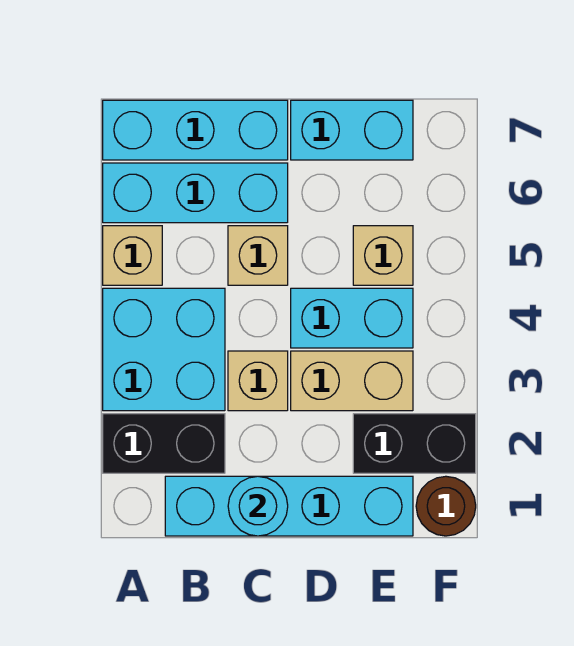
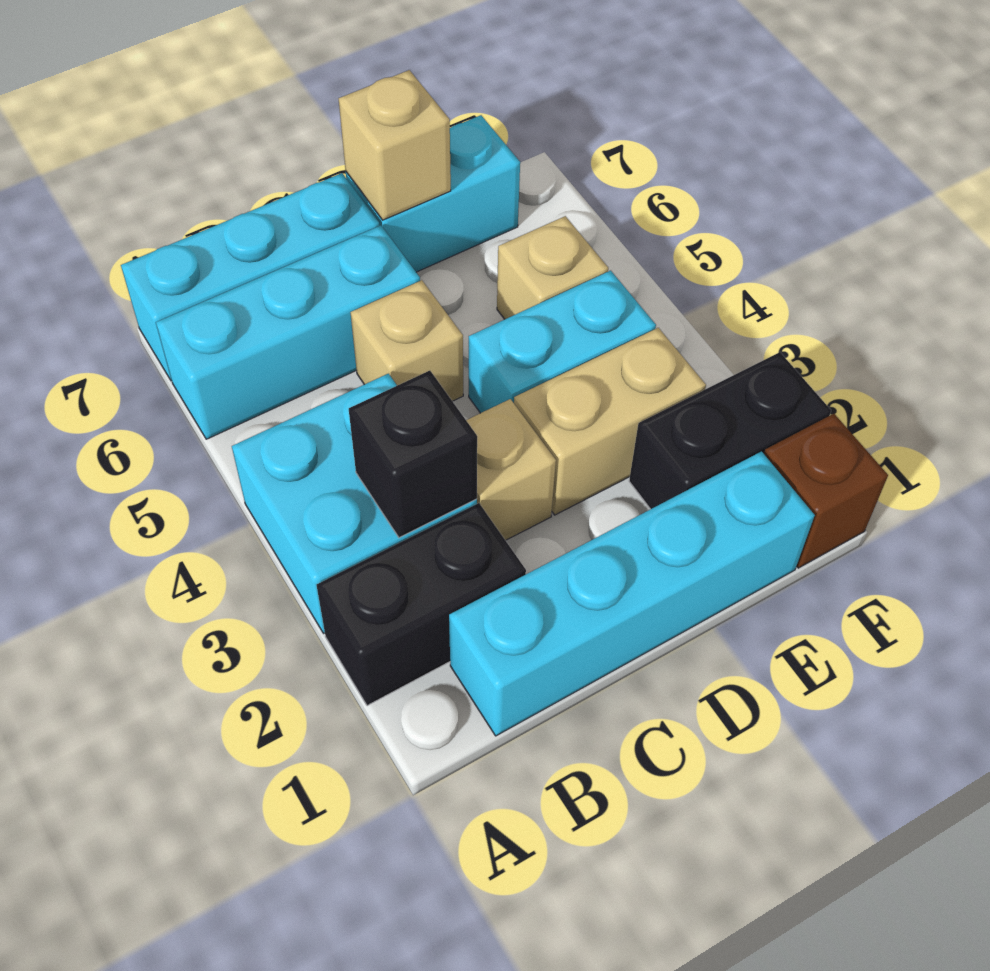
tan brick A5 level 1 -> tan brick D7 level 2
none -> black brick B3 level 2
cyan round brick C1 level 2 -> none
brown round brick F1 level 1 -> brown brick F1 level 1

